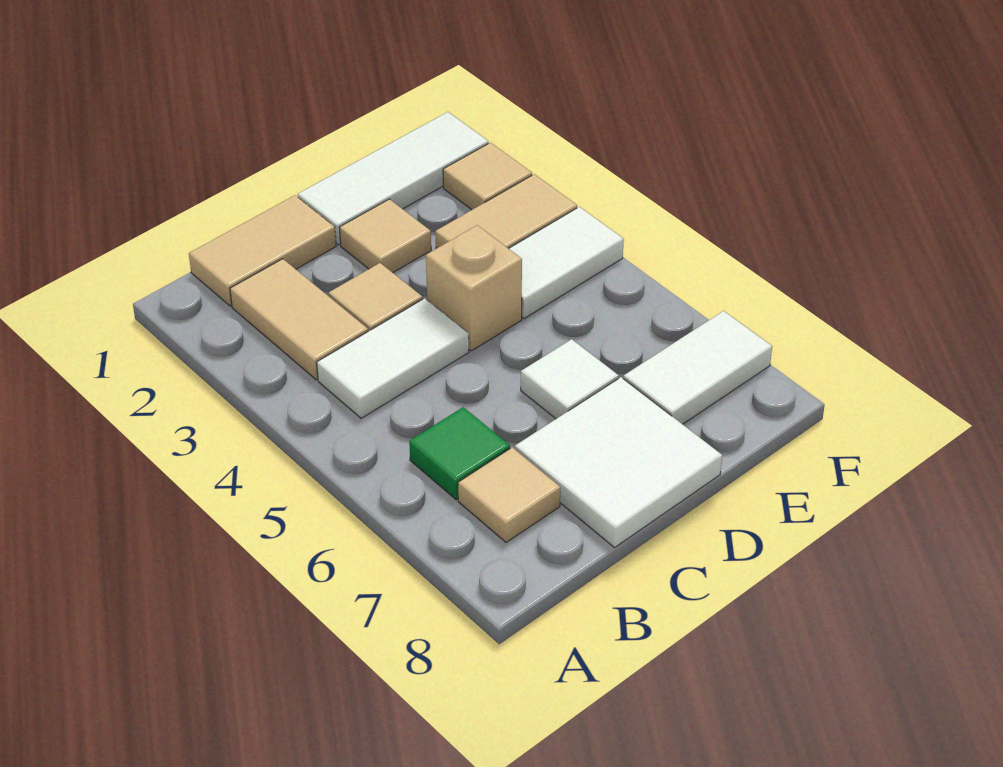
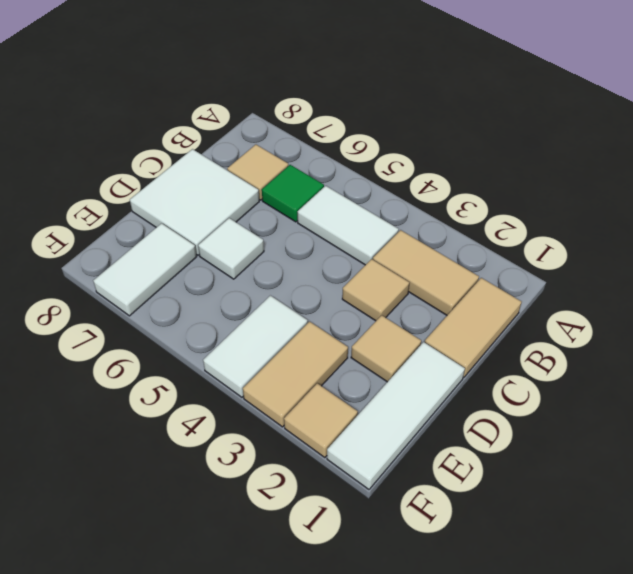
white tile B4:C4 level 1 -> white tile B4:B5 level 1
tan brick D4 level 1 -> none

